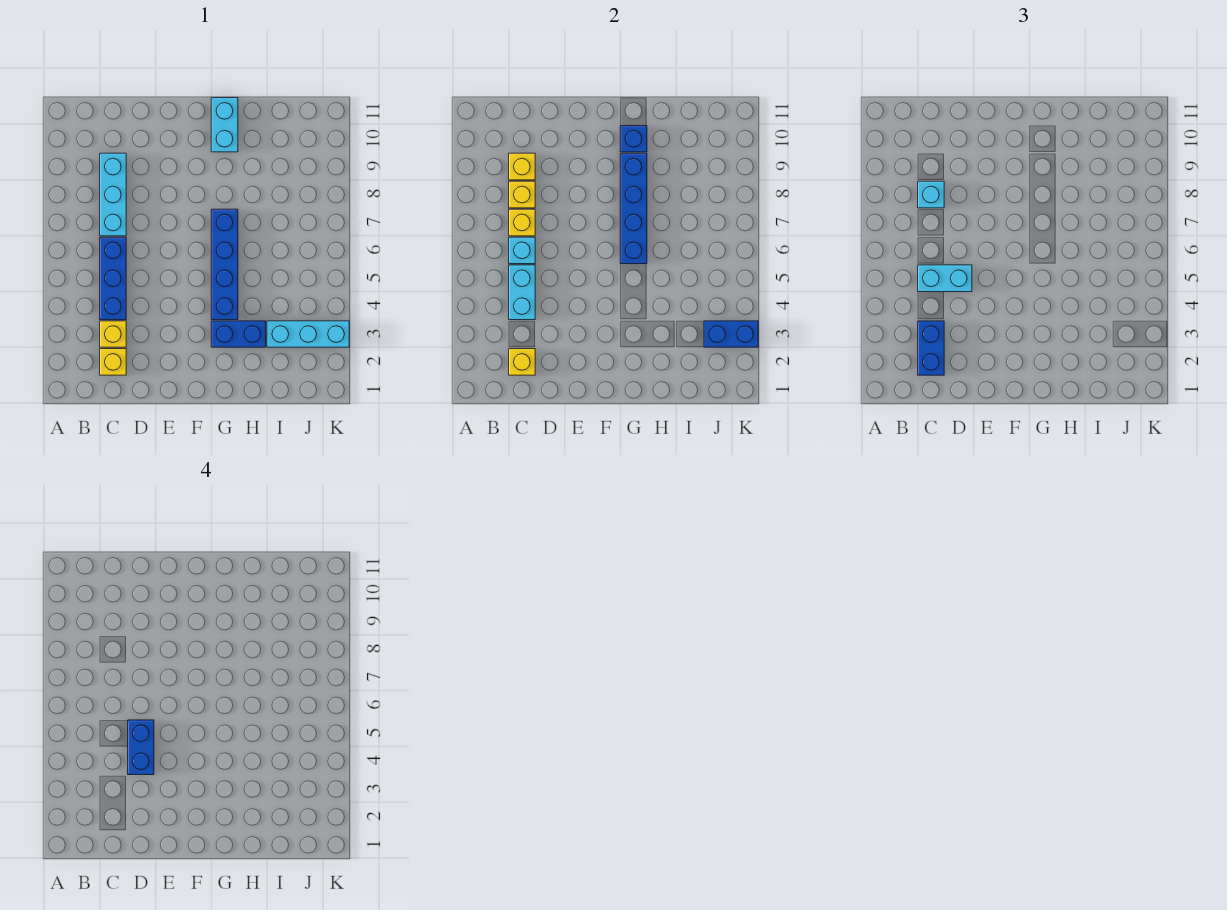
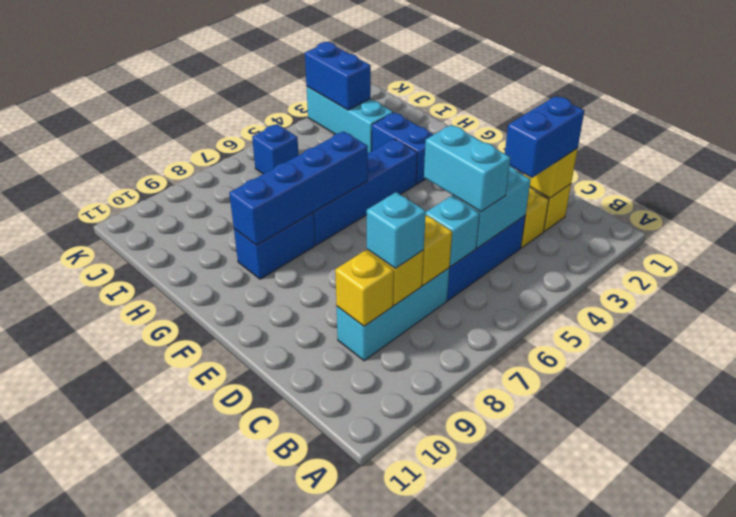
blue brick D4:D5 level 4 -> blue brick G8:G9 level 1
cyan brick G10:G11 level 1 -> none
blue brick G10 level 2 -> blue brick J6 level 1

